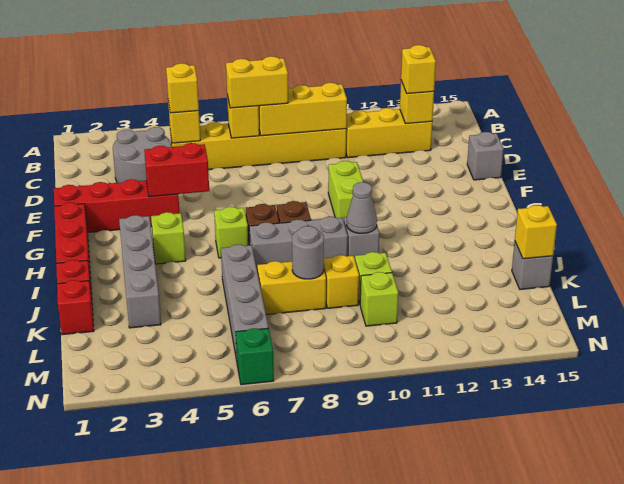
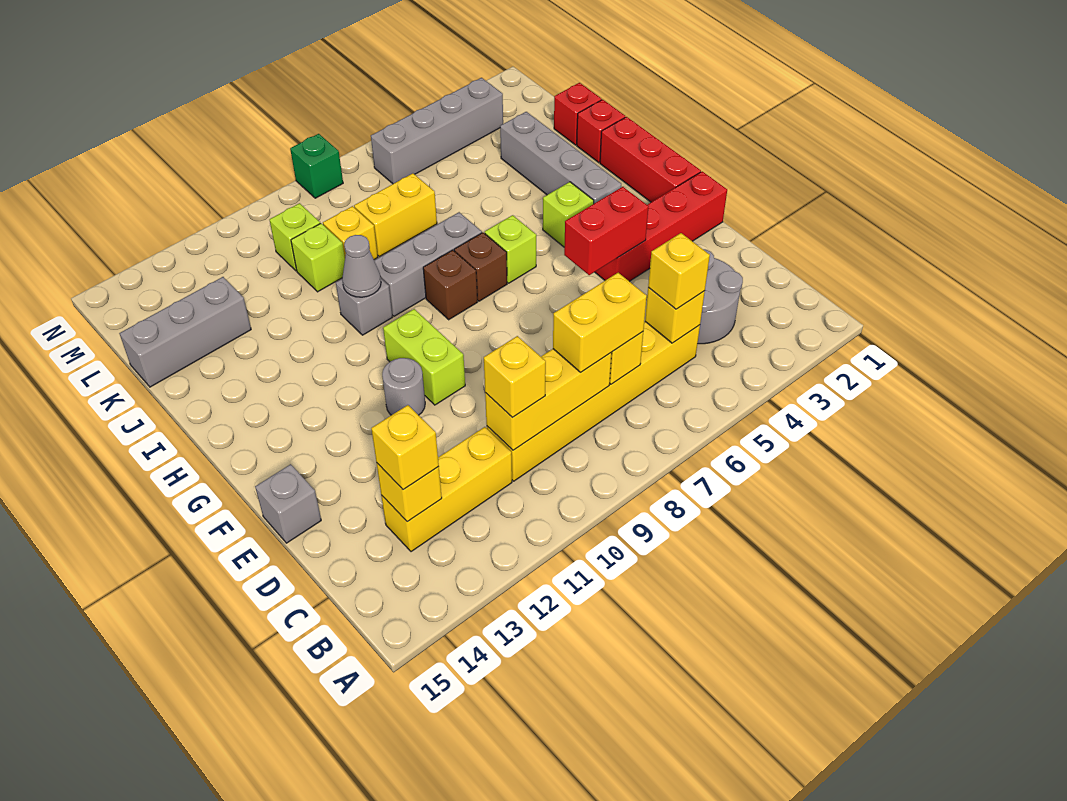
grey brick J6:M6 level 1 -> grey brick M3:M6 level 1
grey round brick K8 level 2 -> grey round brick F11 level 1
grey brick K15 level 1 -> grey brick K13:K15 level 1
yellow brick K15 level 2 -> yellow brick C10 level 3
green brick N6 level 1 -> green brick N8 level 1

